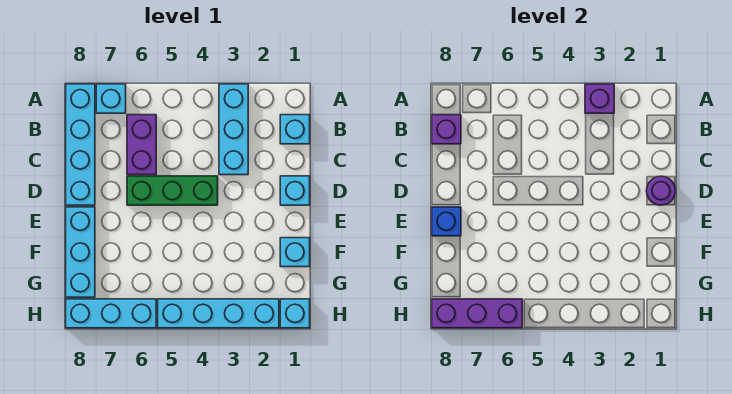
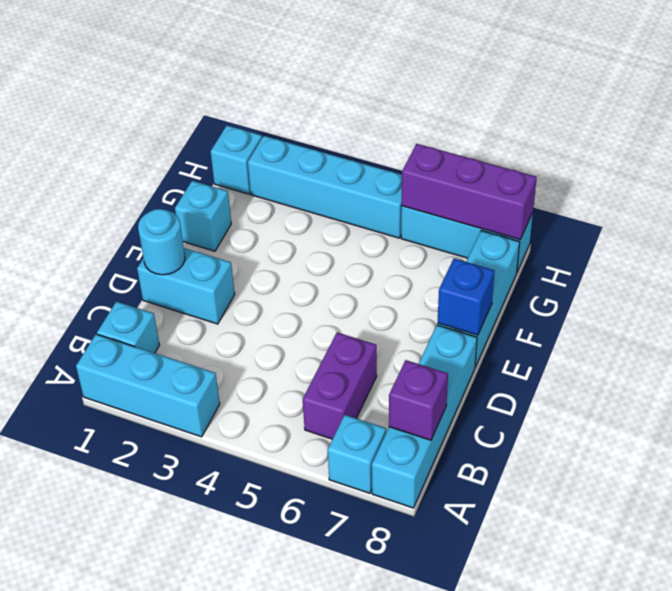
cyan brick A3:C3 level 1 -> cyan brick A1:A3 level 1
purple brick A3 level 2 -> none
cyan brick D1 level 1 -> cyan brick D1:D2 level 1
purple round brick D1 level 2 -> cyan round brick D1 level 2
green brick D4:D6 level 1 -> none

